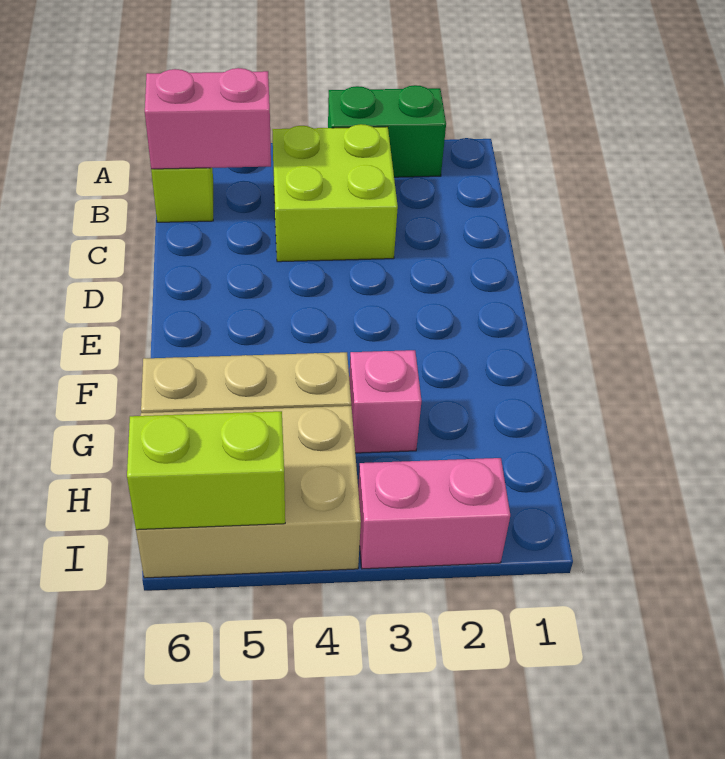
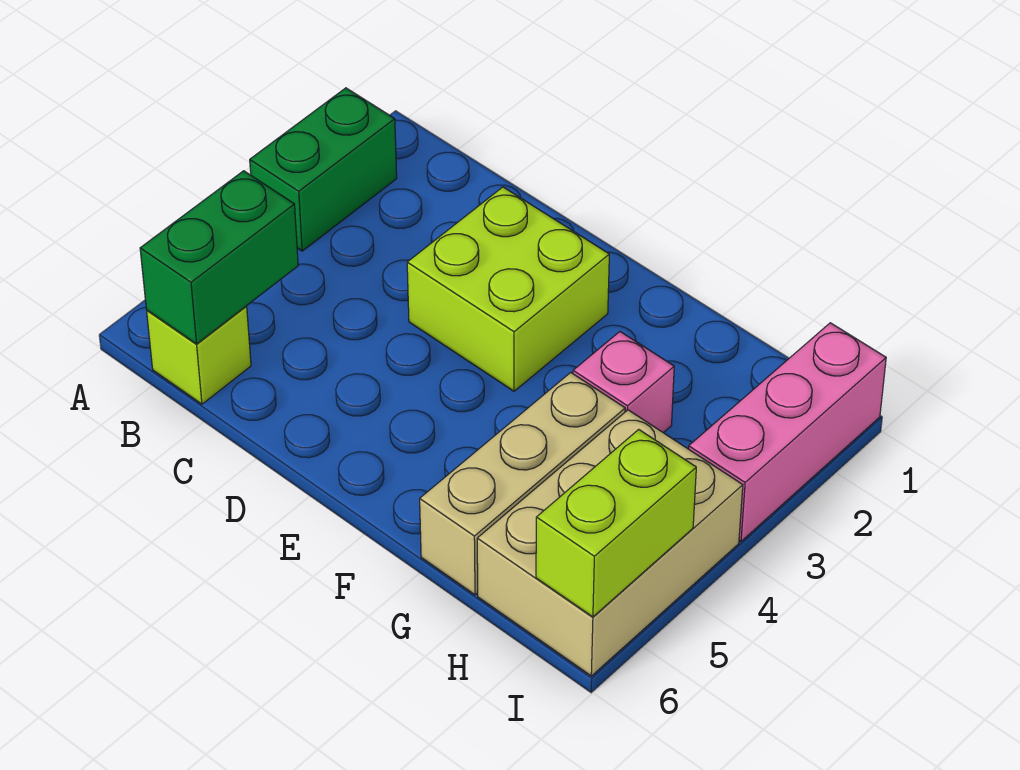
lime brick B3:C4 level 1 -> lime brick D2:E3 level 1
pink brick B5:B6 level 2 -> green brick B5:B6 level 2
pink brick I2:I3 level 1 -> pink brick I1:I3 level 1

